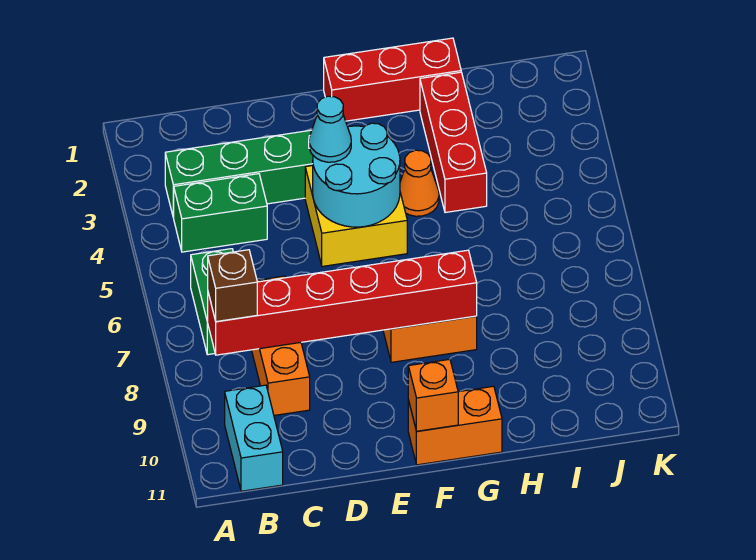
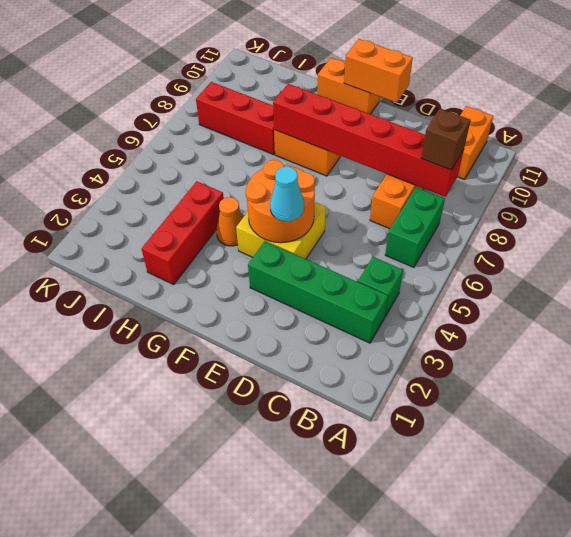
green brick B4:C4 level 1 -> green brick B4 level 1
cyan brick B10:B11 level 1 -> orange brick B10:B11 level 1
cyan round brick E4:F5 level 2 -> orange round brick E4:F5 level 2
red brick F1:H1 level 1 -> red brick H8:J8 level 1
orange brick F11 level 2 -> orange brick E11:F11 level 2

